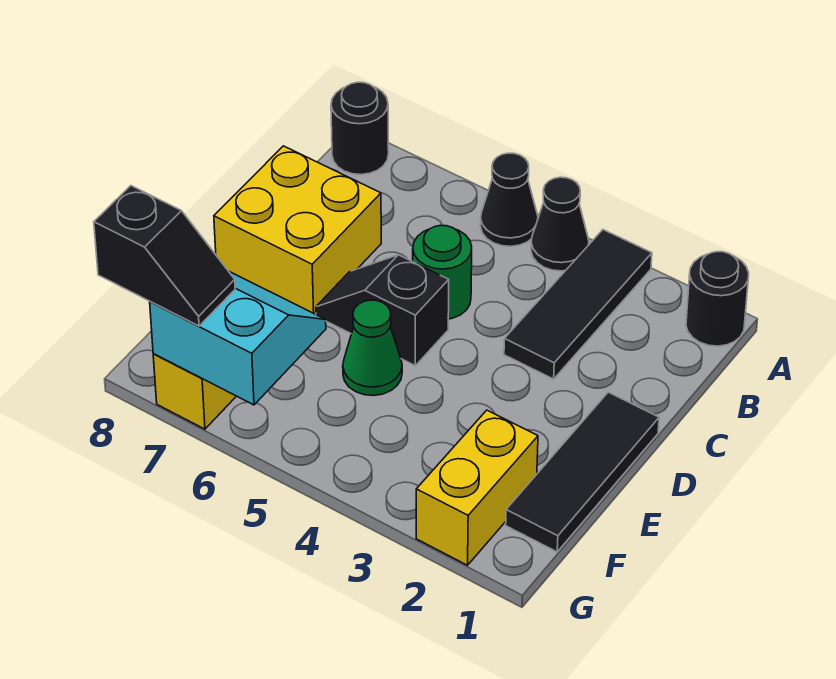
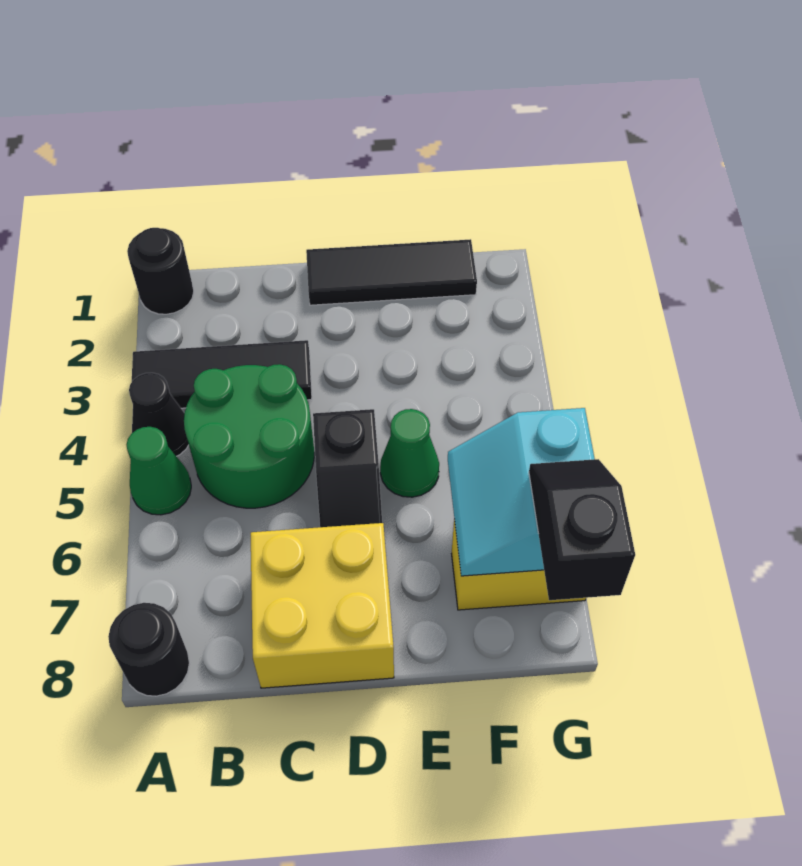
black cone A5 level 1 -> green cone A5 level 1
green round brick C5 level 1 -> green round brick B4:C5 level 1
yellow brick F2:G2 level 1 -> none

